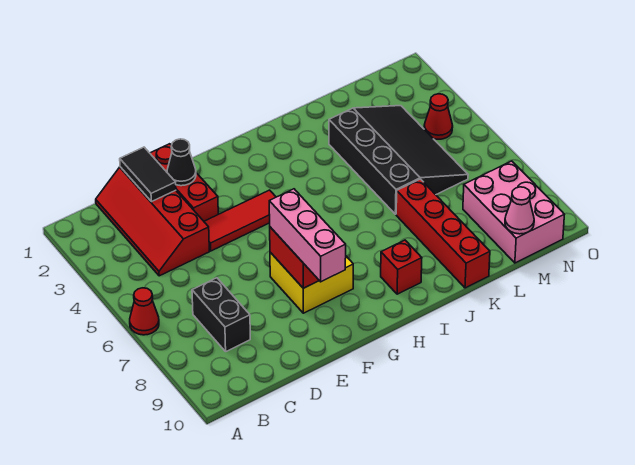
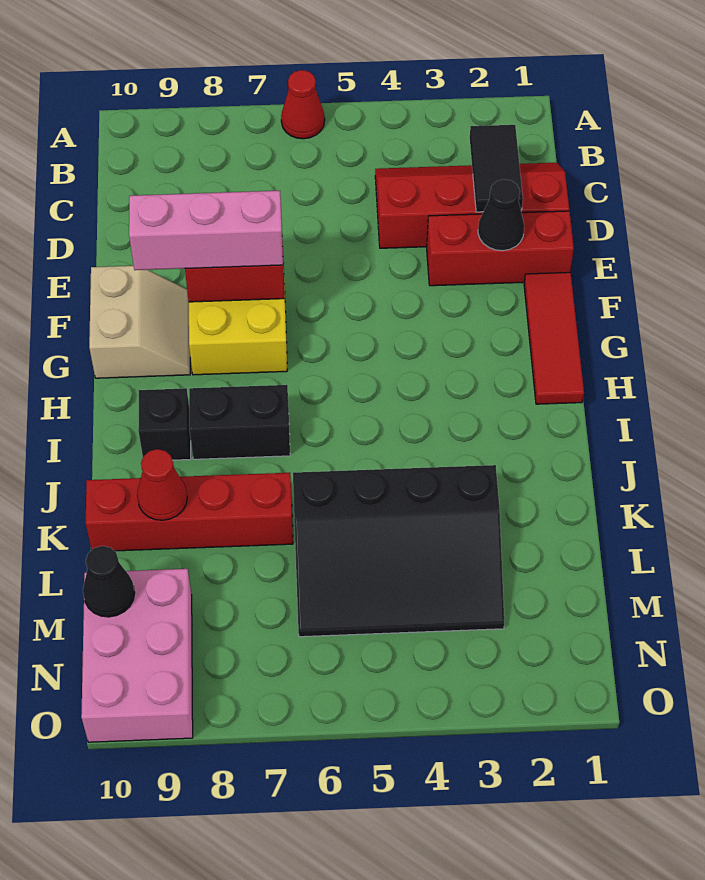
black brick C7:C8 level 1 -> black brick I7:I8 level 1
black tile D1:D2 level 2 -> black tile C2:D2 level 2
red tile E4:G4 level 1 -> red tile F1:H1 level 1
none -> tan slope F9:G10 level 1 top 10
red brick I9 level 1 -> black brick I9 level 1
pink brick M8:N10 level 1 -> pink brick M9:O10 level 1
pink cone M10 level 2 -> black cone M10 level 2
red cone N4 level 1 -> red cone K9 level 2

